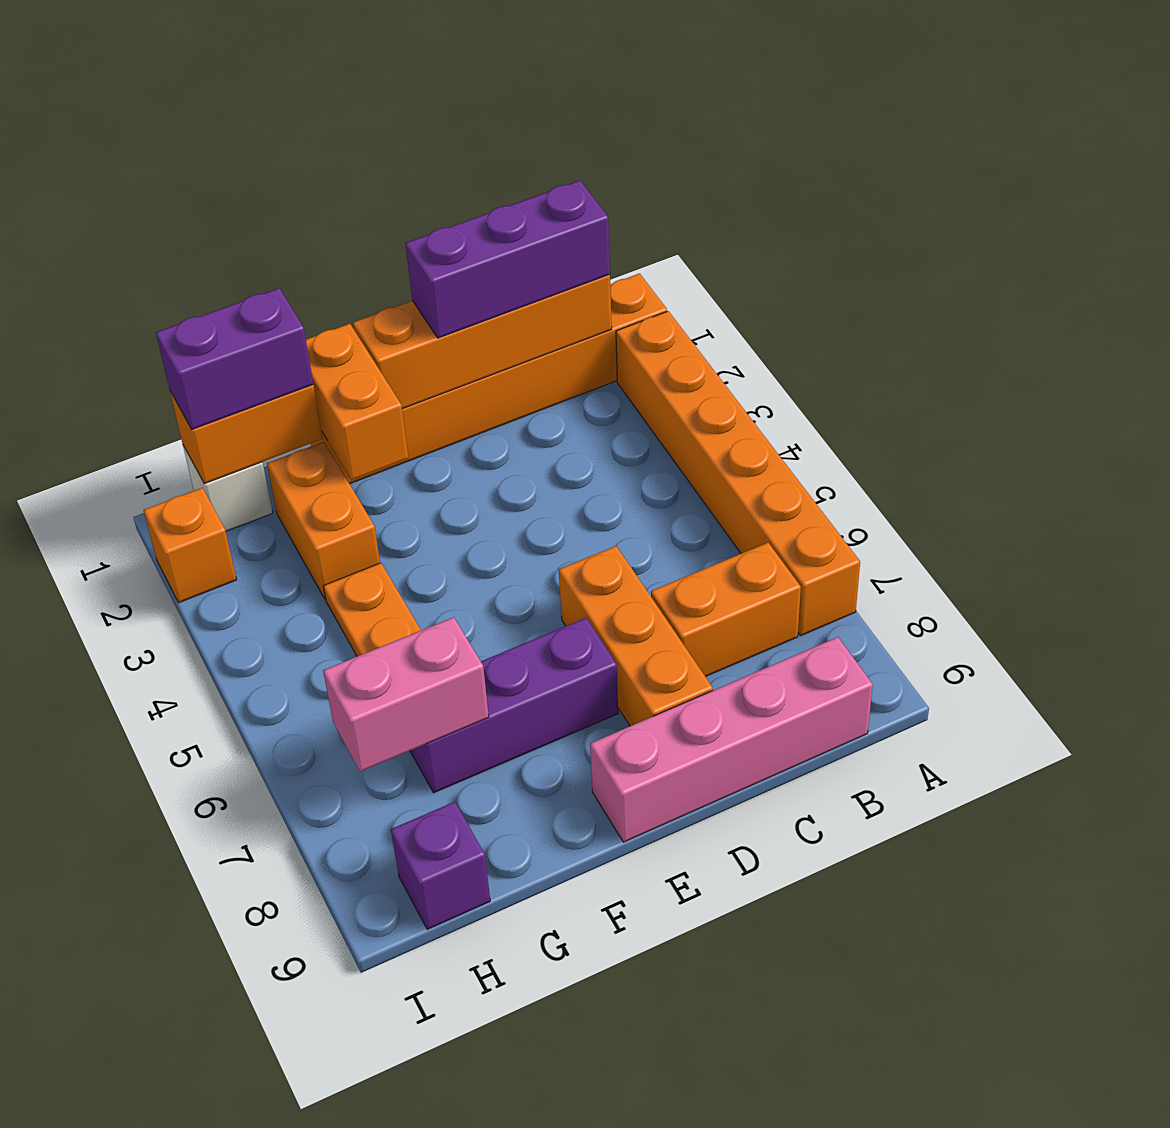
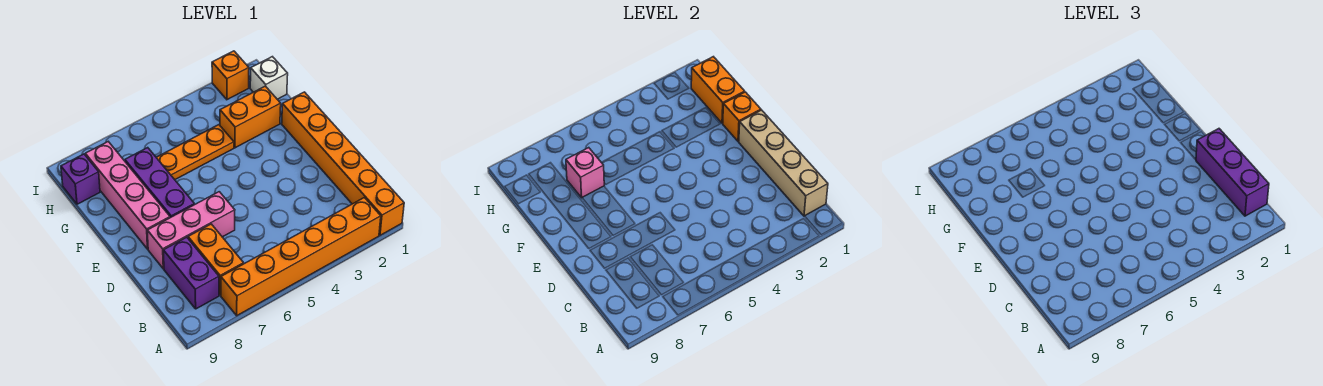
orange brick B1:E1 level 2 -> tan brick B1:E1 level 2
pink brick B9:E9 level 1 -> pink brick E8:H8 level 1
orange brick D6:D8 level 1 -> pink brick D6:D8 level 1
orange brick F1:F2 level 2 -> orange brick F1 level 2
purple brick G1:H1 level 3 -> purple brick B8:C8 level 1
pink brick G7:H7 level 2 -> pink brick G7 level 2

